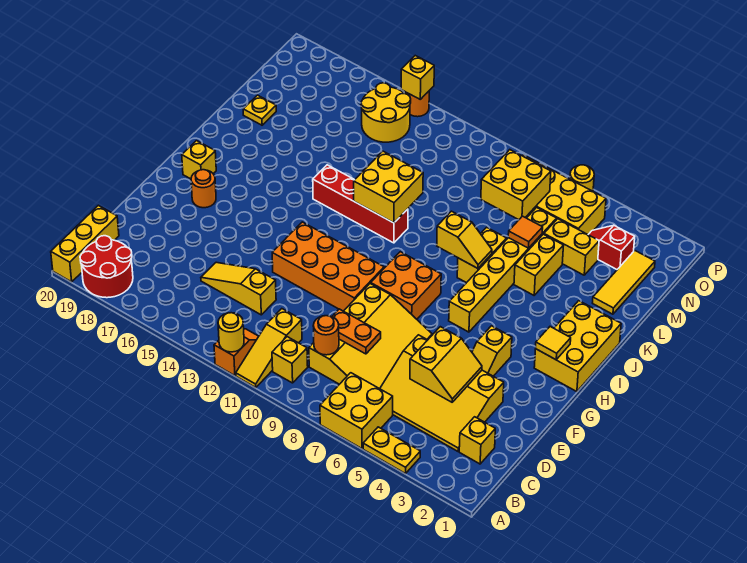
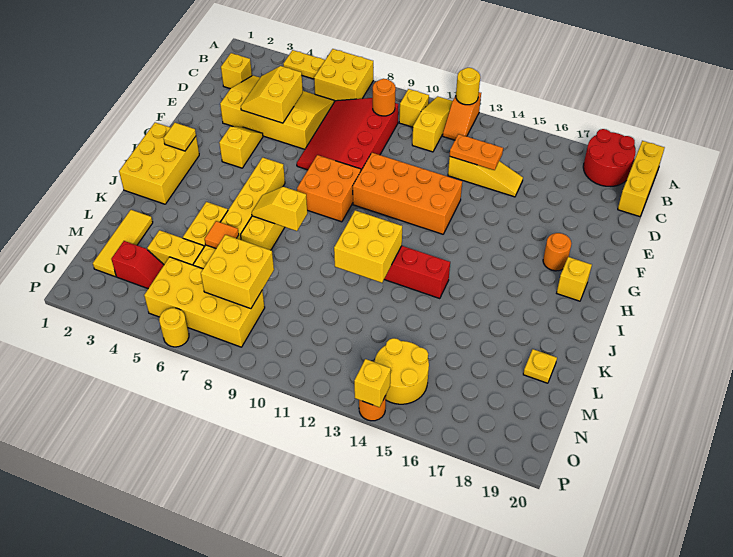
yellow slope C7:F9 level 1 top 9 -> red slope C7:F9 level 1 top 9
orange plate D8:D9 level 2 -> orange plate D13:D14 level 2

